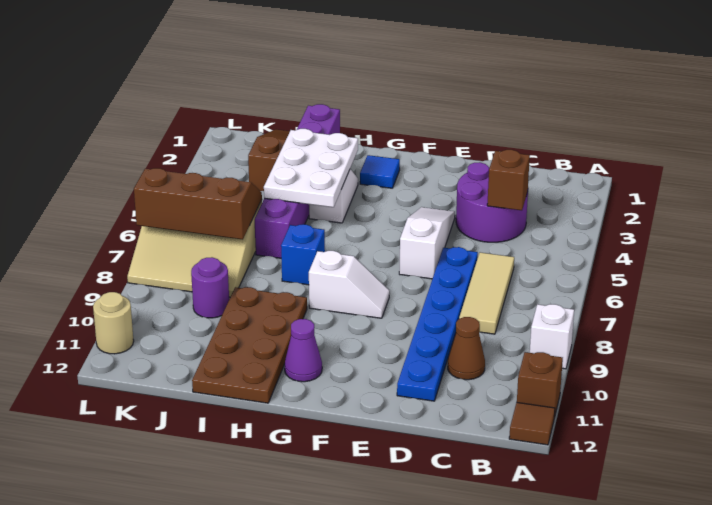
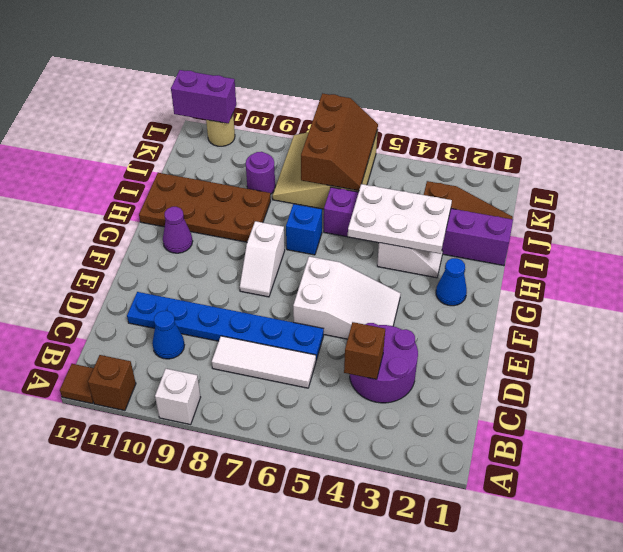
tan tile C6:C8 level 1 -> white tile C6:C8 level 1
brown cone C10 level 1 -> blue cone C10 level 1
white slope E4:E6 level 1 top 6 -> white slope E4:F6 level 1 top 6
blue tile G2 level 1 -> blue cone G2 level 1
none -> purple brick L11:L12 level 2

